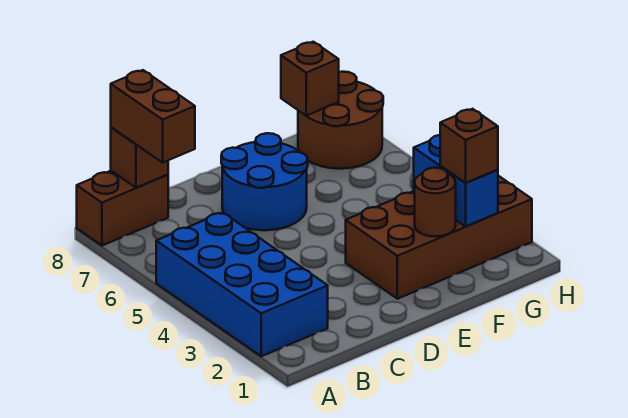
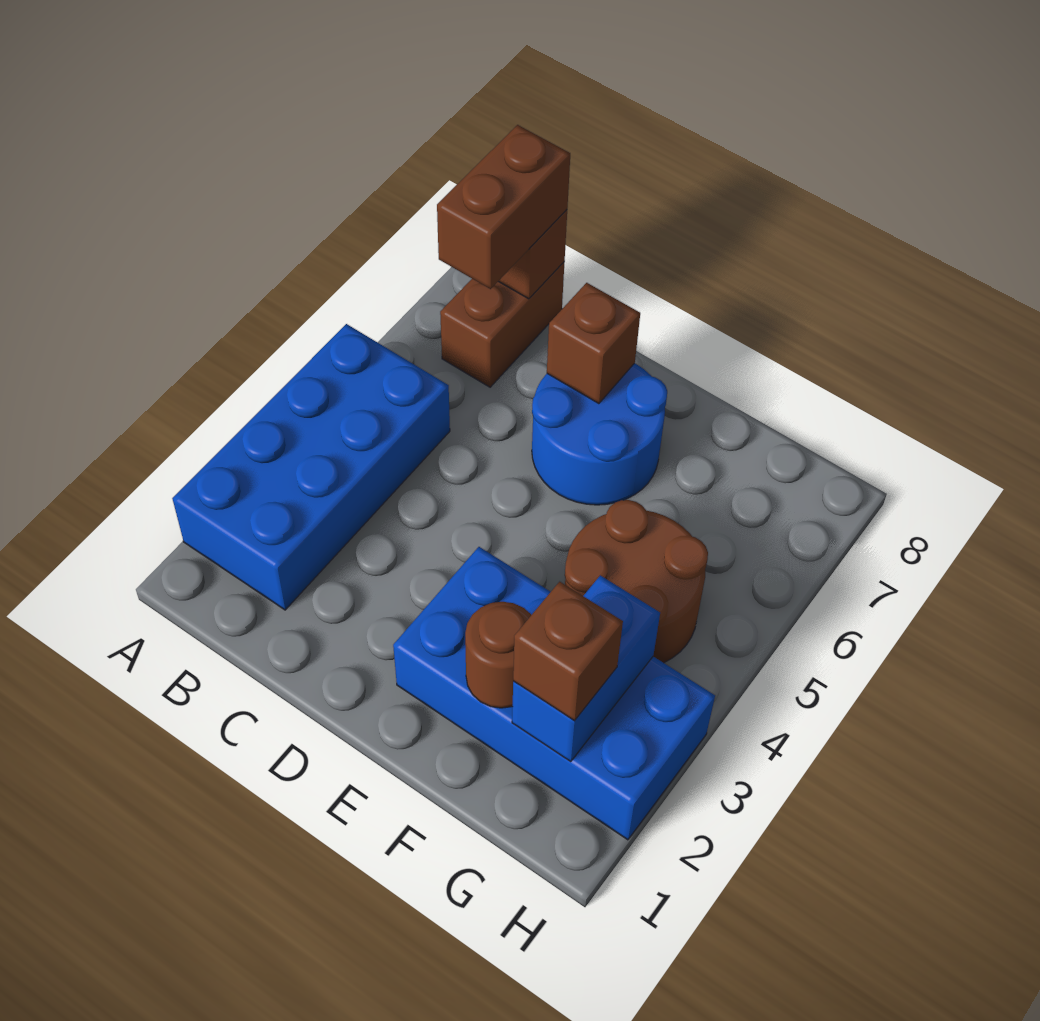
brown brick A8:B8 level 1 -> brown brick B7:B8 level 1
brown brick E2:H3 level 1 -> blue brick E2:H3 level 1
brown round brick G7:H8 level 1 -> brown round brick F4:G5 level 1
brown brick G8 level 2 -> brown brick D7 level 2

